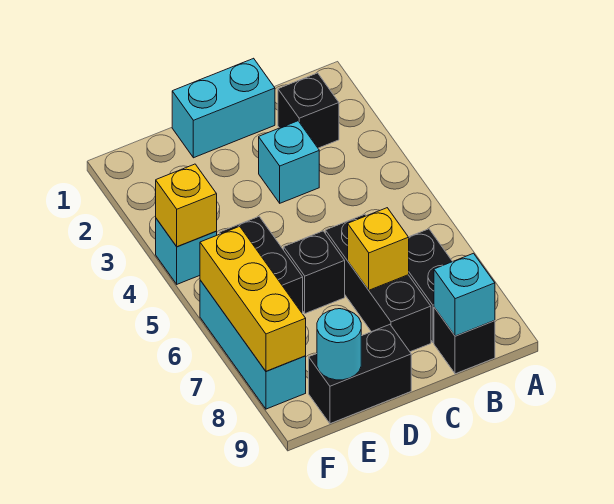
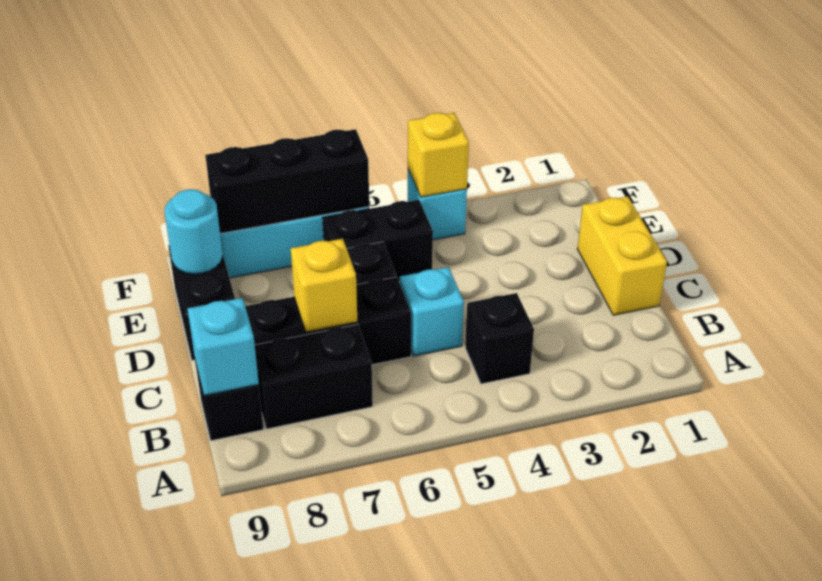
black brick B2 level 1 -> black brick B4 level 1
cyan brick C1:D1 level 1 -> yellow brick C1:D1 level 1
cyan brick C3 level 1 -> cyan brick C5 level 1
yellow brick F6:F8 level 2 -> black brick F6:F8 level 2

